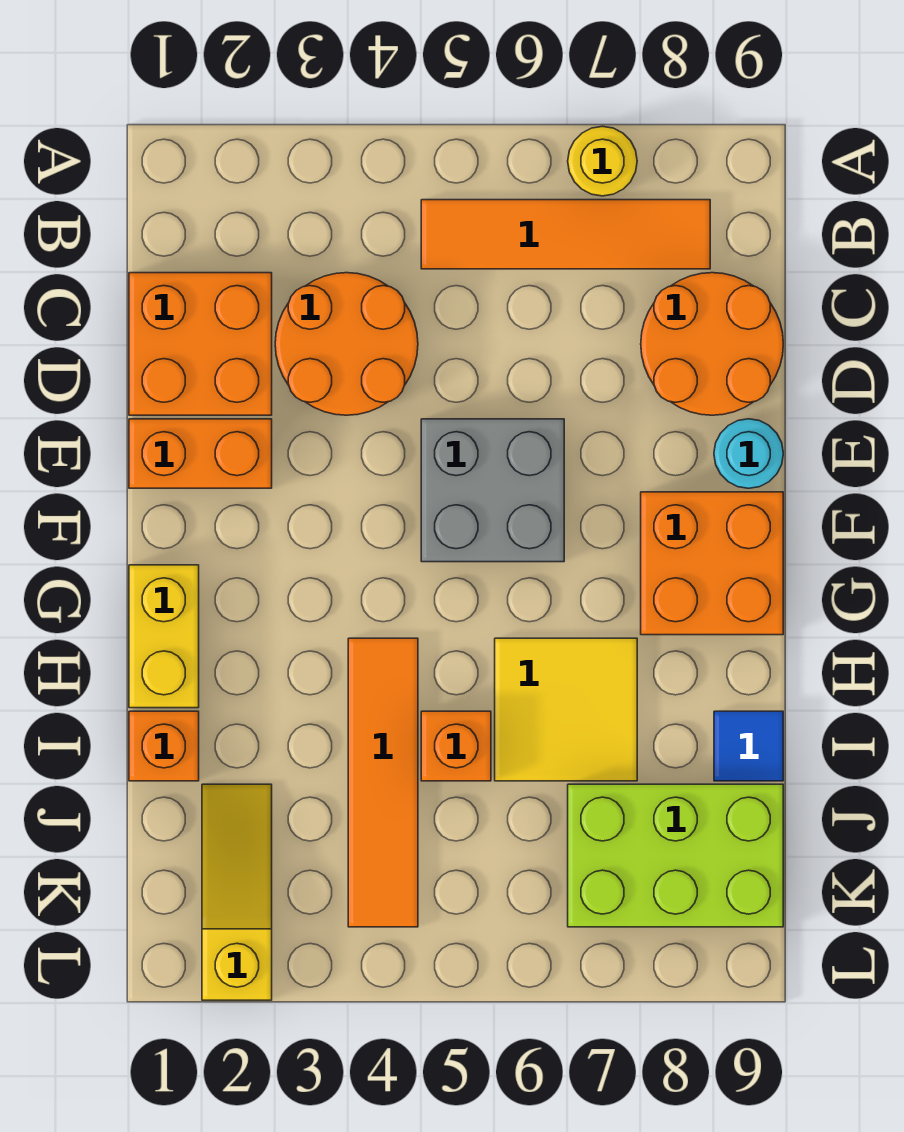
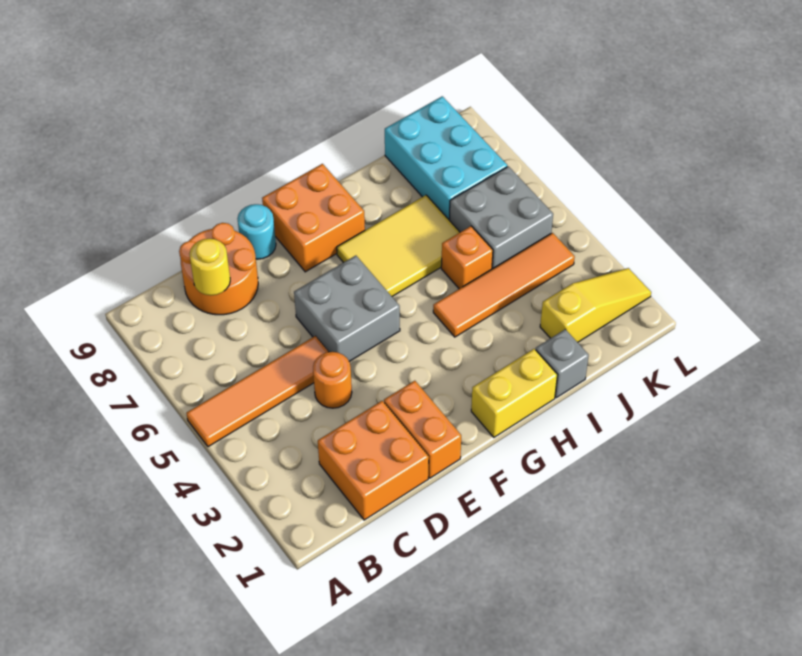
yellow round brick A7 level 1 -> yellow round brick C8 level 2
orange tile B5:B8 level 1 -> orange tile A5:D5 level 1
orange round brick C3:D4 level 1 -> orange round brick D4 level 1
yellow tile H6:I7 level 1 -> yellow tile G6:I7 level 1
orange brick I1 level 1 -> grey brick I1 level 1
blue tile I9 level 1 -> none
yellow slope J2:L2 level 1 top L -> yellow slope J2:L2 level 1 top J
none -> grey brick J5:K6 level 1
lime brick J7:K9 level 1 -> cyan brick J7:K9 level 1

